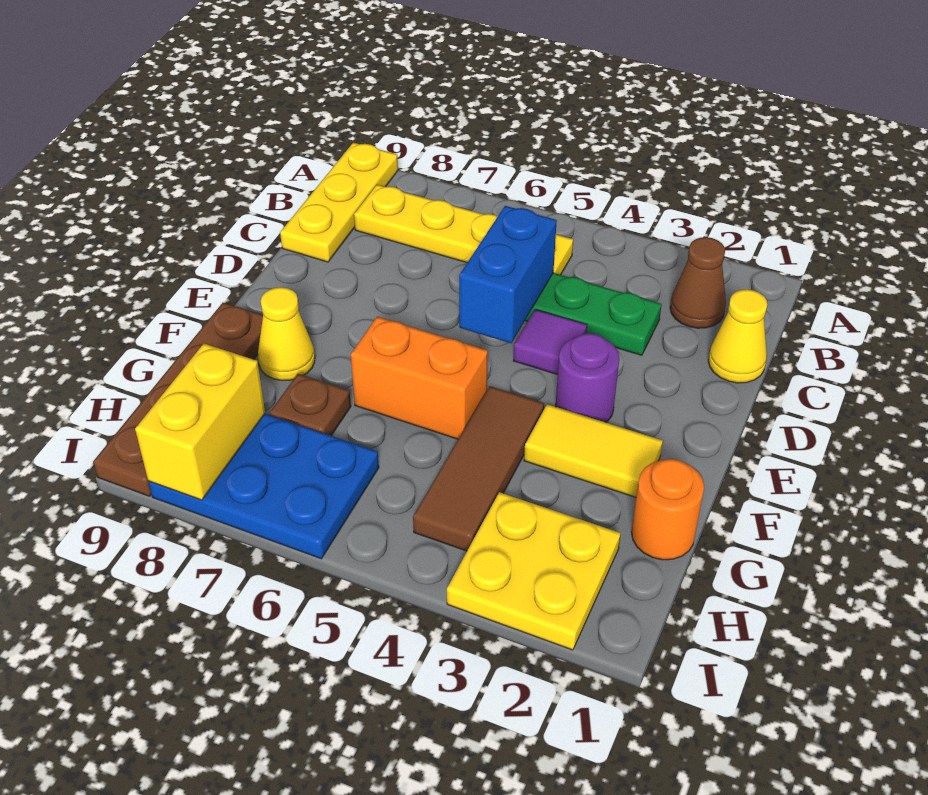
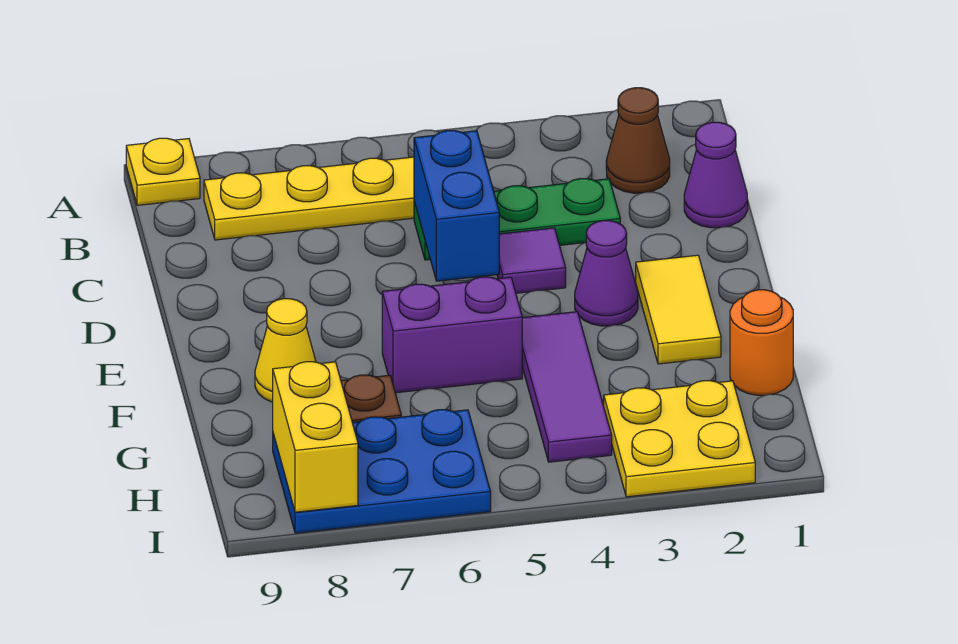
yellow plate A9:C9 level 1 -> yellow plate A9 level 1
yellow cone C1 level 1 -> purple cone C1 level 1
purple round brick E3 level 1 -> purple cone E3 level 1
yellow tile F2:F3 level 1 -> yellow tile E2:F2 level 1
brown tile F4:H4 level 1 -> purple tile F4:H4 level 1
orange brick F5:F6 level 1 -> purple brick F5:F6 level 1
brown plate F9:I9 level 1 -> none

